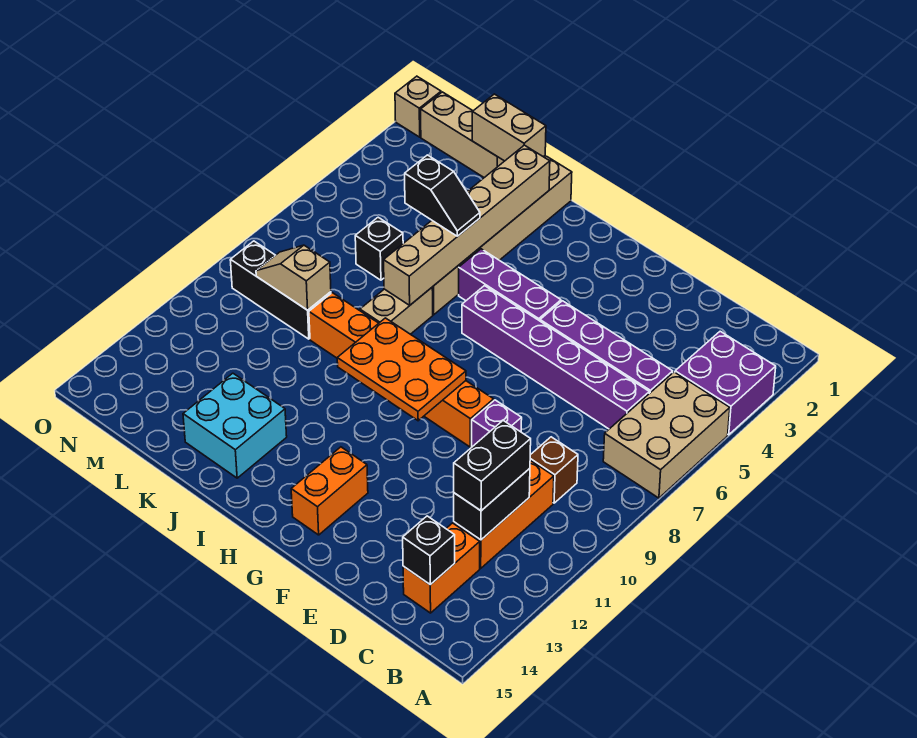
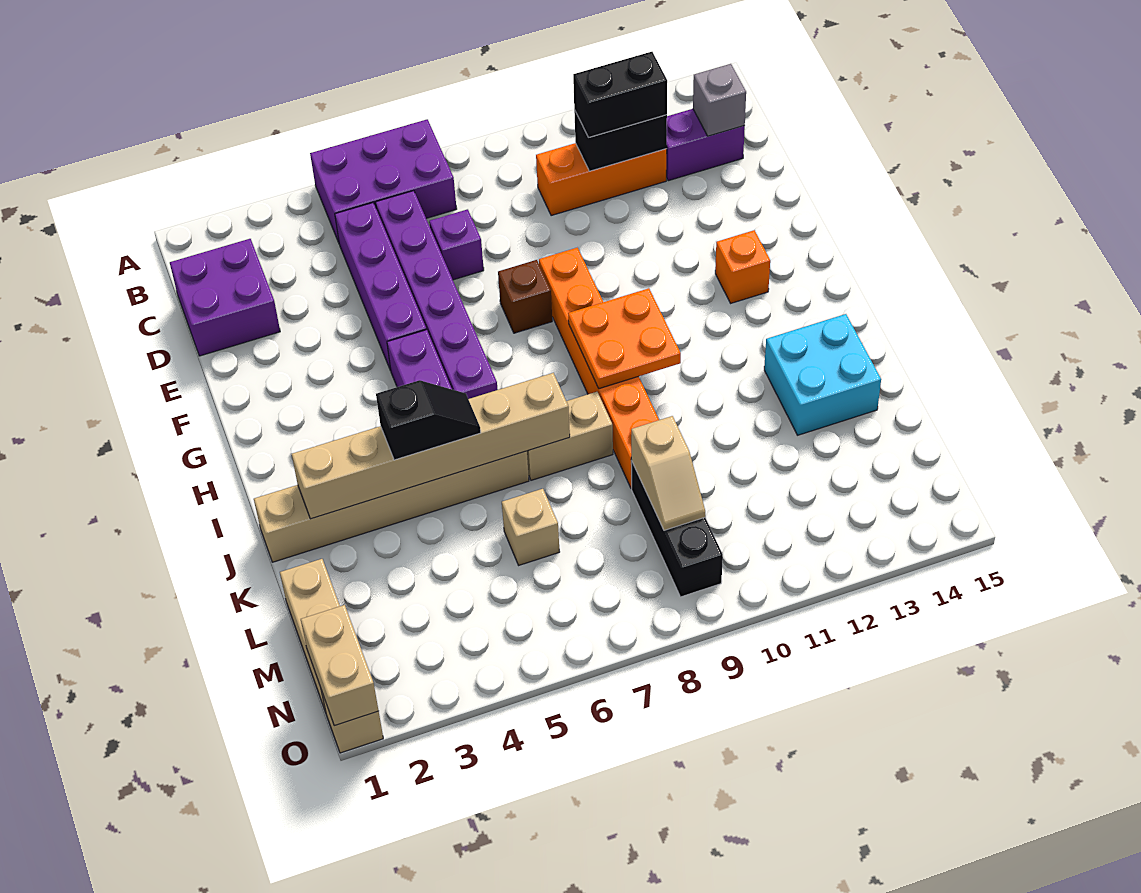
purple brick A3:B4 level 1 -> purple brick C1:D2 level 1
tan brick A5:B7 level 1 -> purple brick A5:B7 level 1
brown brick C9 level 1 -> brown brick F8 level 1
orange brick C13:C14 level 1 -> purple brick C13:C14 level 1
black brick C14 level 2 -> grey brick C14 level 2
purple brick E9 level 1 -> purple brick D7 level 1
orange plate G9:I10 level 2 -> orange plate H9:I10 level 2
orange brick G13:G14 level 1 -> orange brick G13 level 1
black slope J5:K5 level 3 top K -> black slope J4:J5 level 3 top 4
tan brick K1:L1 level 2 -> tan brick N1:O1 level 2
black brick L6 level 1 -> tan brick L6 level 1

